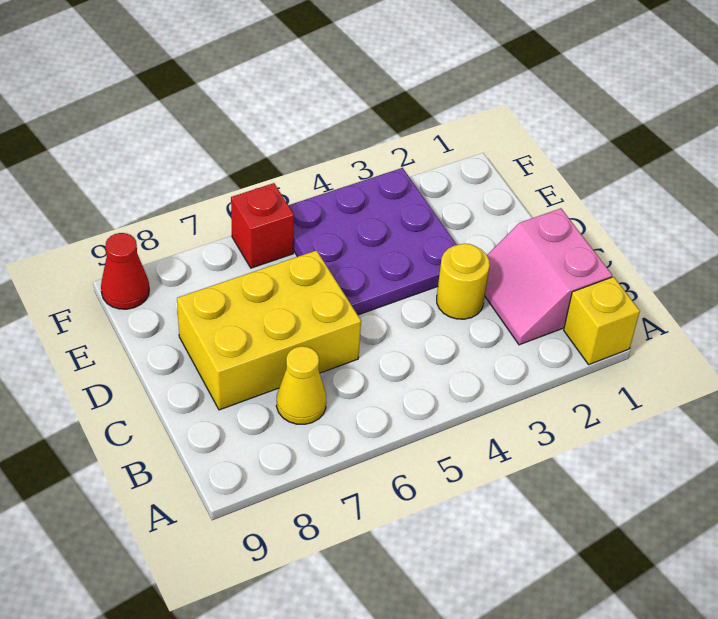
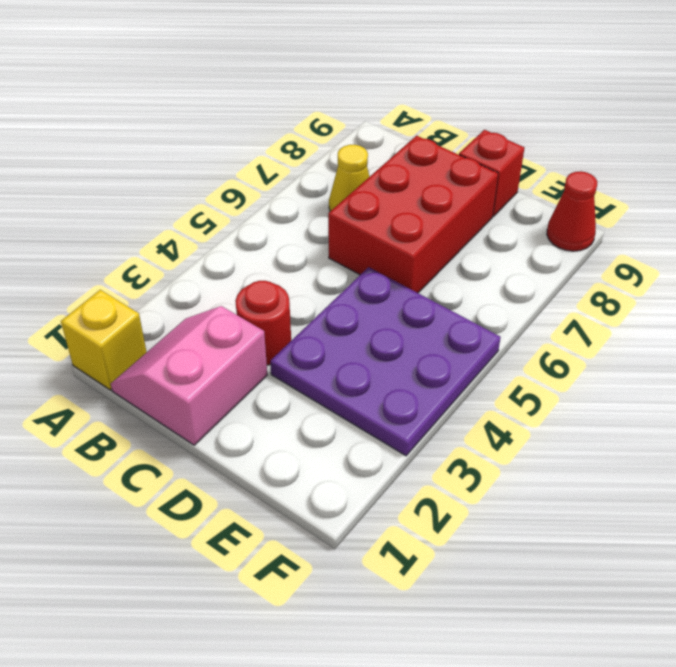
pink slope B1:C2 level 1 top 1 -> pink slope B1:C2 level 1 top C
yellow round brick C3 level 1 -> red round brick C3 level 1
yellow brick C6:D8 level 1 -> red brick C6:D8 level 1
red brick F6 level 1 -> red brick D9 level 1

